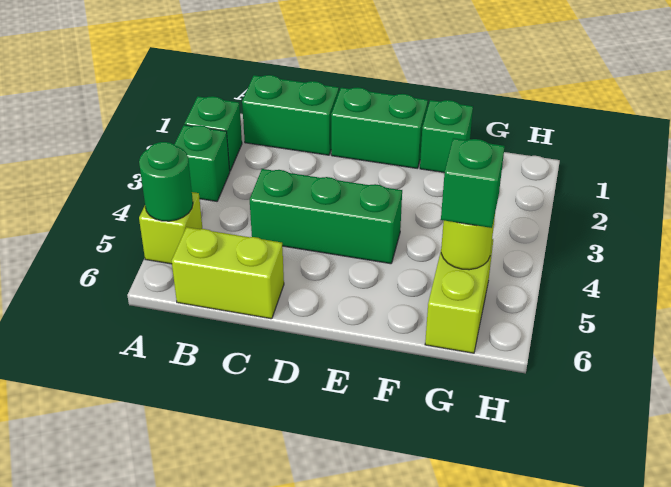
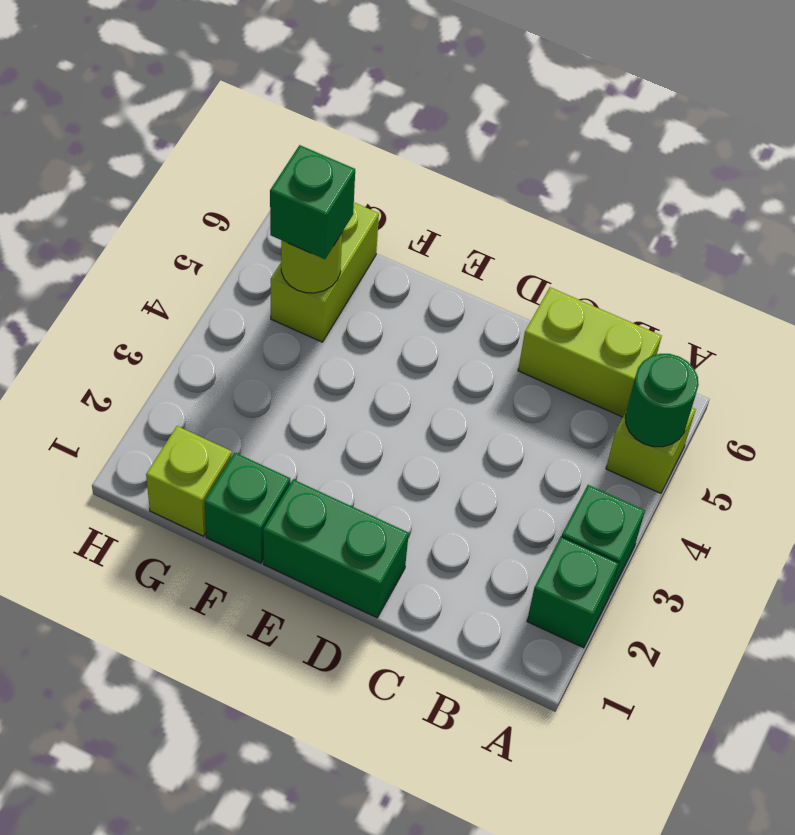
green brick B1:C1 level 1 -> none
green brick C4:E4 level 1 -> none
none -> lime brick G1 level 1

